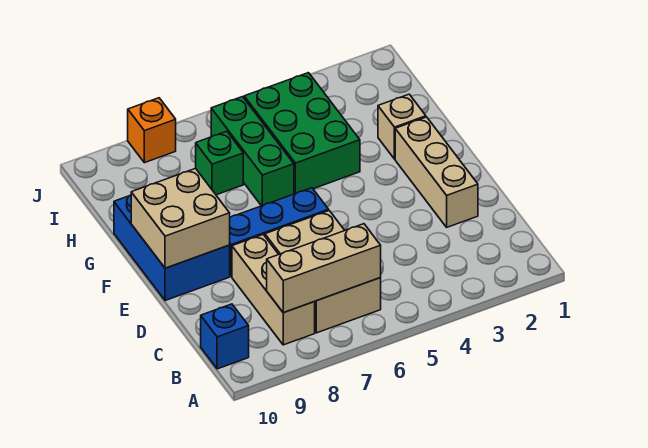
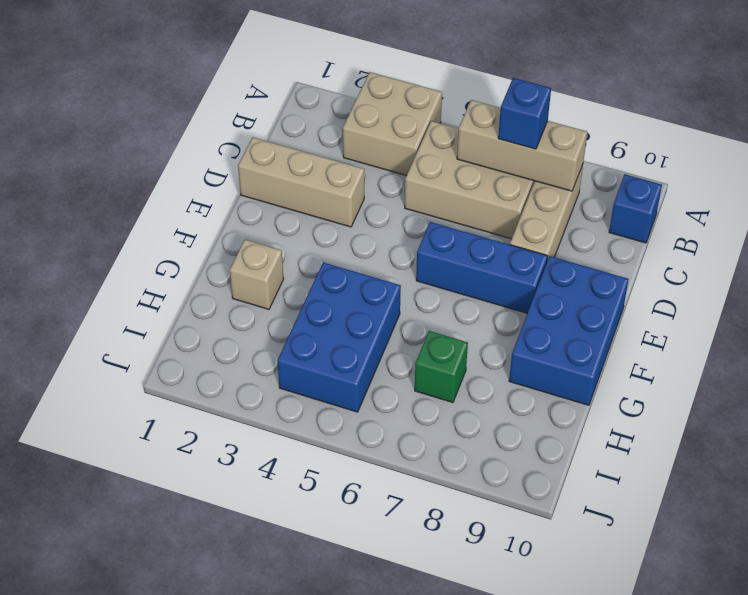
tan brick B6:D7 level 1 -> tan brick B5:C7 level 1
none -> blue brick B7 level 3
tan brick D2:F2 level 1 -> tan brick D1:D3 level 1
tan brick E9:F10 level 2 -> tan brick A3:B4 level 1
green brick G4:I5 level 1 -> blue brick G4:I5 level 1
green brick G6:I6 level 1 -> none
orange brick J8 level 1 -> none

